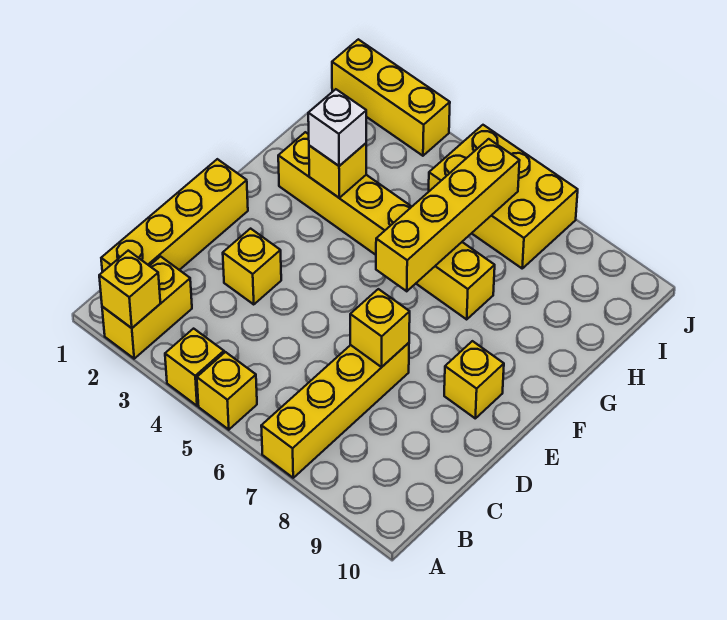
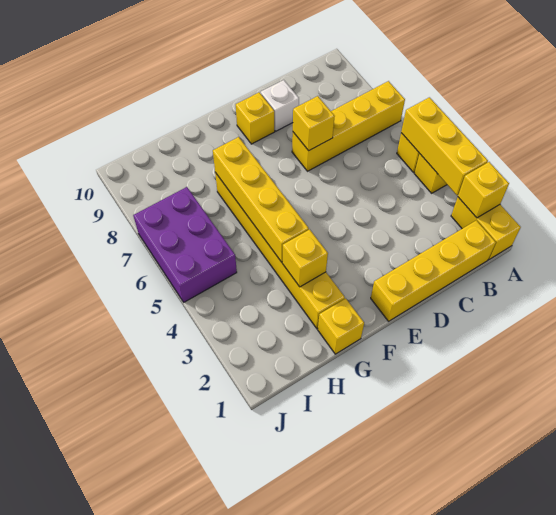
yellow brick A2:B2 level 1 -> yellow brick A1:A2 level 1
yellow brick D3 level 1 -> yellow brick G1 level 1
yellow brick F6:I6 level 2 -> yellow brick G4:G7 level 2
white brick G3 level 3 -> white brick D9 level 1
yellow brick I5:J7 level 1 -> purple brick I5:J7 level 1
yellow brick J1:J3 level 1 -> yellow brick A3:A5 level 2

